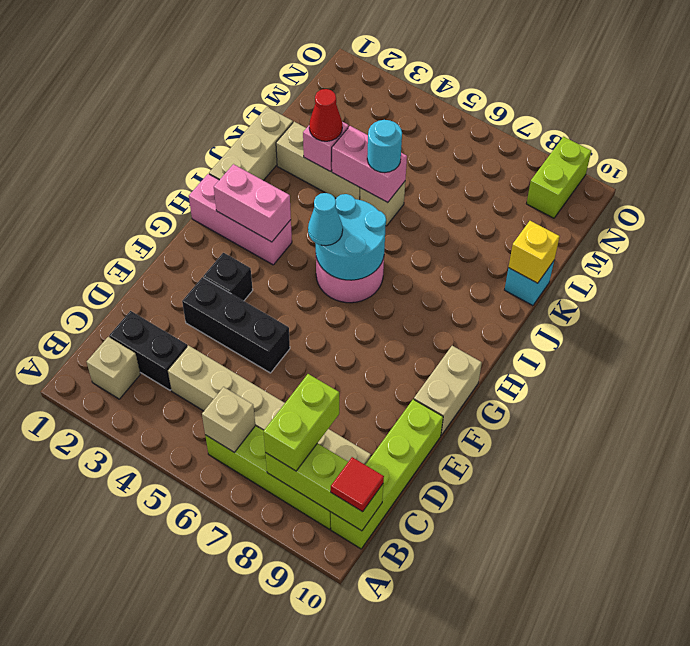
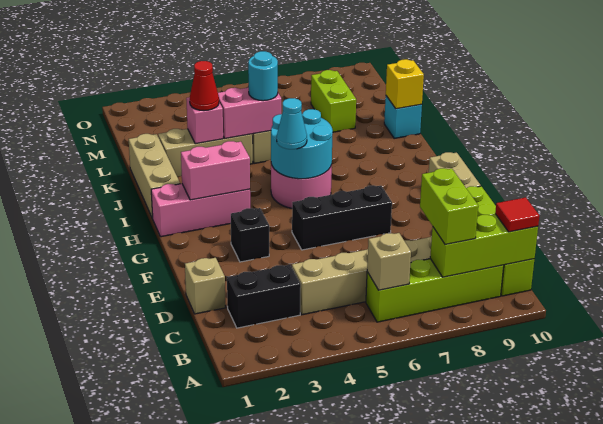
tan brick B2 level 1 -> tan brick D1 level 1
black brick E3:E5 level 1 -> black brick F5:F7 level 1
lime brick N9:O9 level 1 -> lime brick L8:M8 level 1

